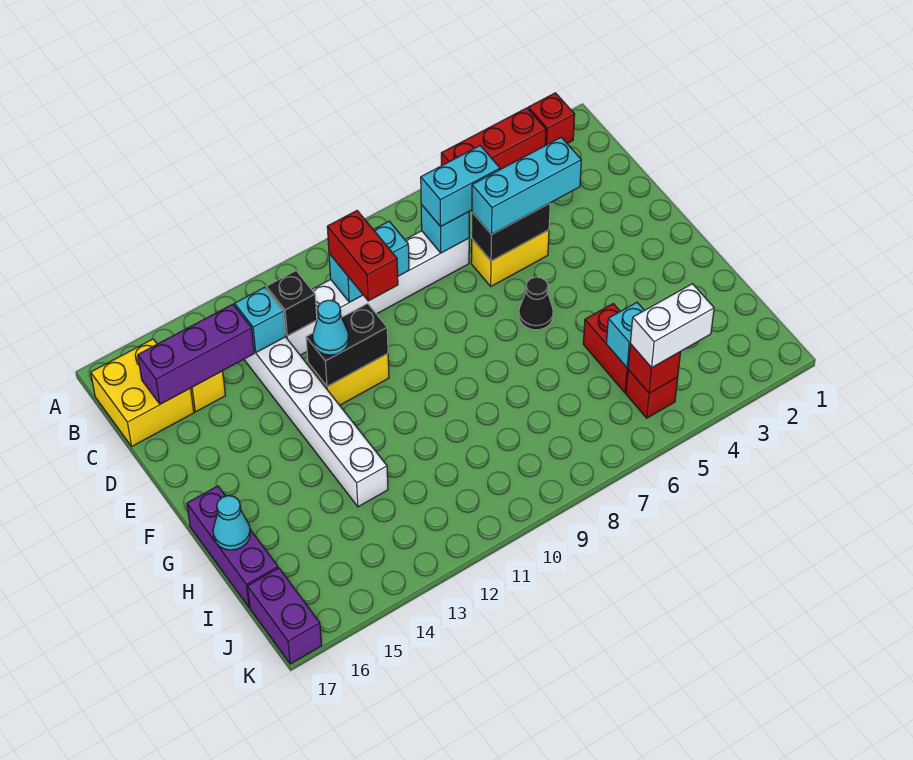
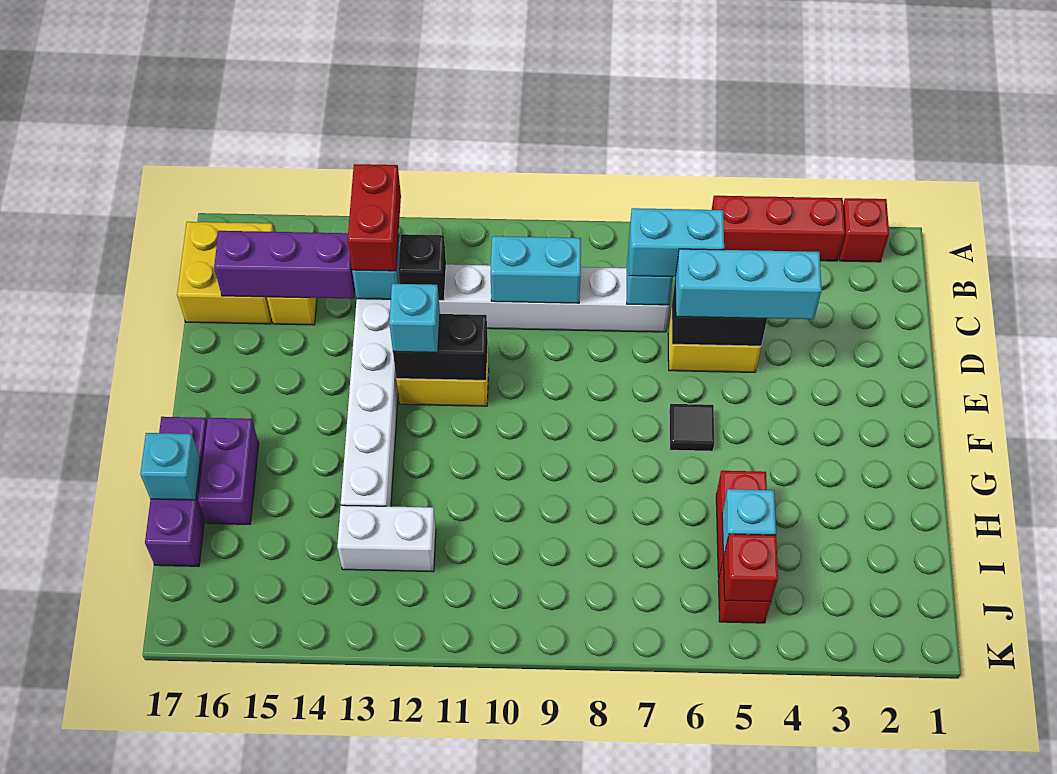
red brick C10:D10 level 3 -> red brick B13:C13 level 3
cyan cone E12 level 3 -> cyan brick E12 level 3
black cone F6 level 1 -> black tile F6 level 1
cyan cone H17 level 2 -> cyan brick H17 level 2
white brick J4:J5 level 3 -> white brick I12:I13 level 1
purple brick J17:K17 level 1 -> purple brick G16:H16 level 1

